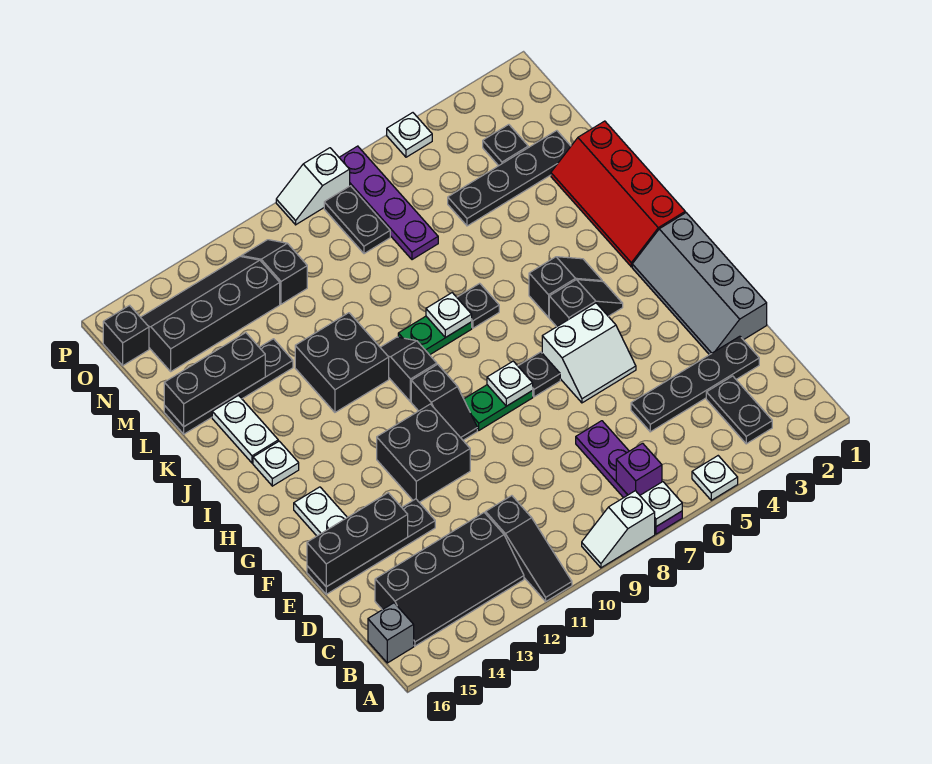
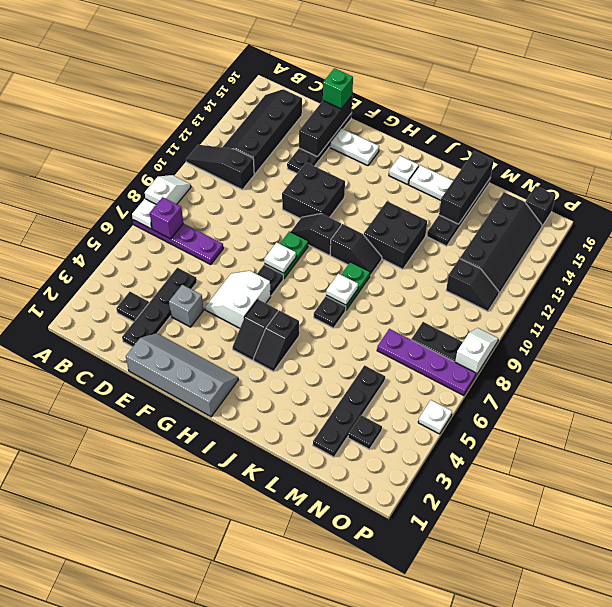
white plate A5 level 1 -> none
black plate B3:C3 level 1 -> black plate C3 level 1
grey brick B16 level 1 -> grey brick E4 level 1
none -> green brick E16 level 3
red slope I1:L2 level 1 top 1 -> none

